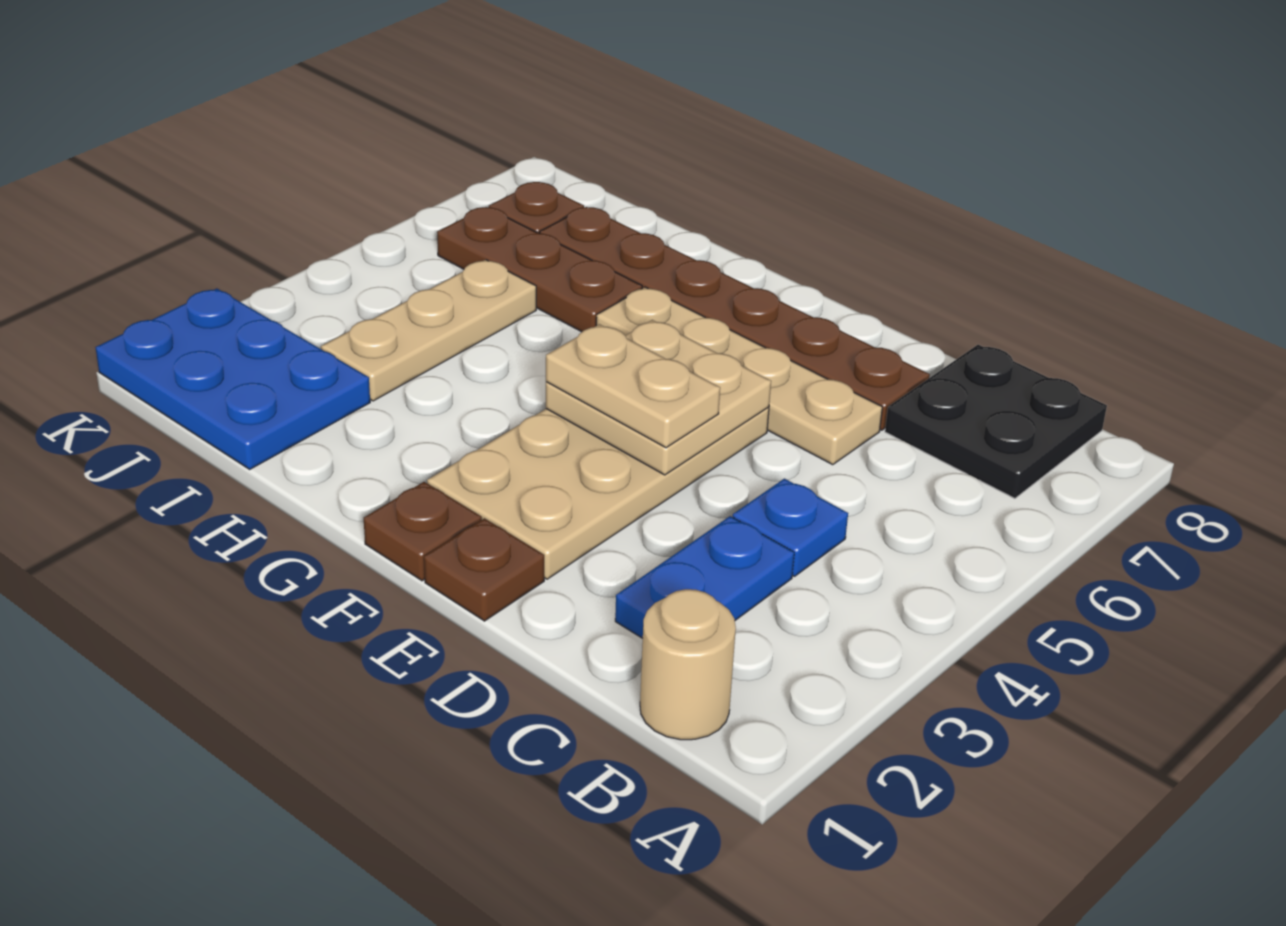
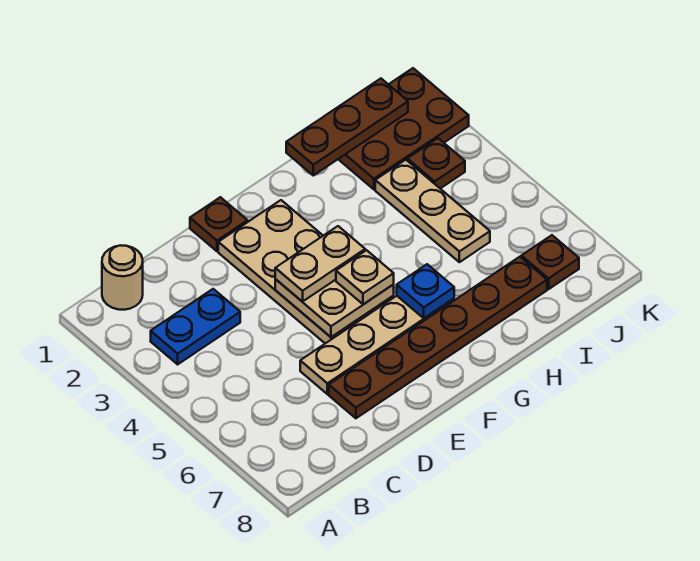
black plate B7:C8 level 1 -> none
blue plate C2:C3 level 1 -> blue plate B3:C3 level 1
blue plate C4 level 1 -> blue plate G6 level 2
brown plate F1 level 1 -> brown plate J3 level 1
none -> tan plate F5 level 3
brown plate H6:J6 level 1 -> brown plate H1:J1 level 2
blue plate I1:K2 level 1 -> brown plate I1:K2 level 1

